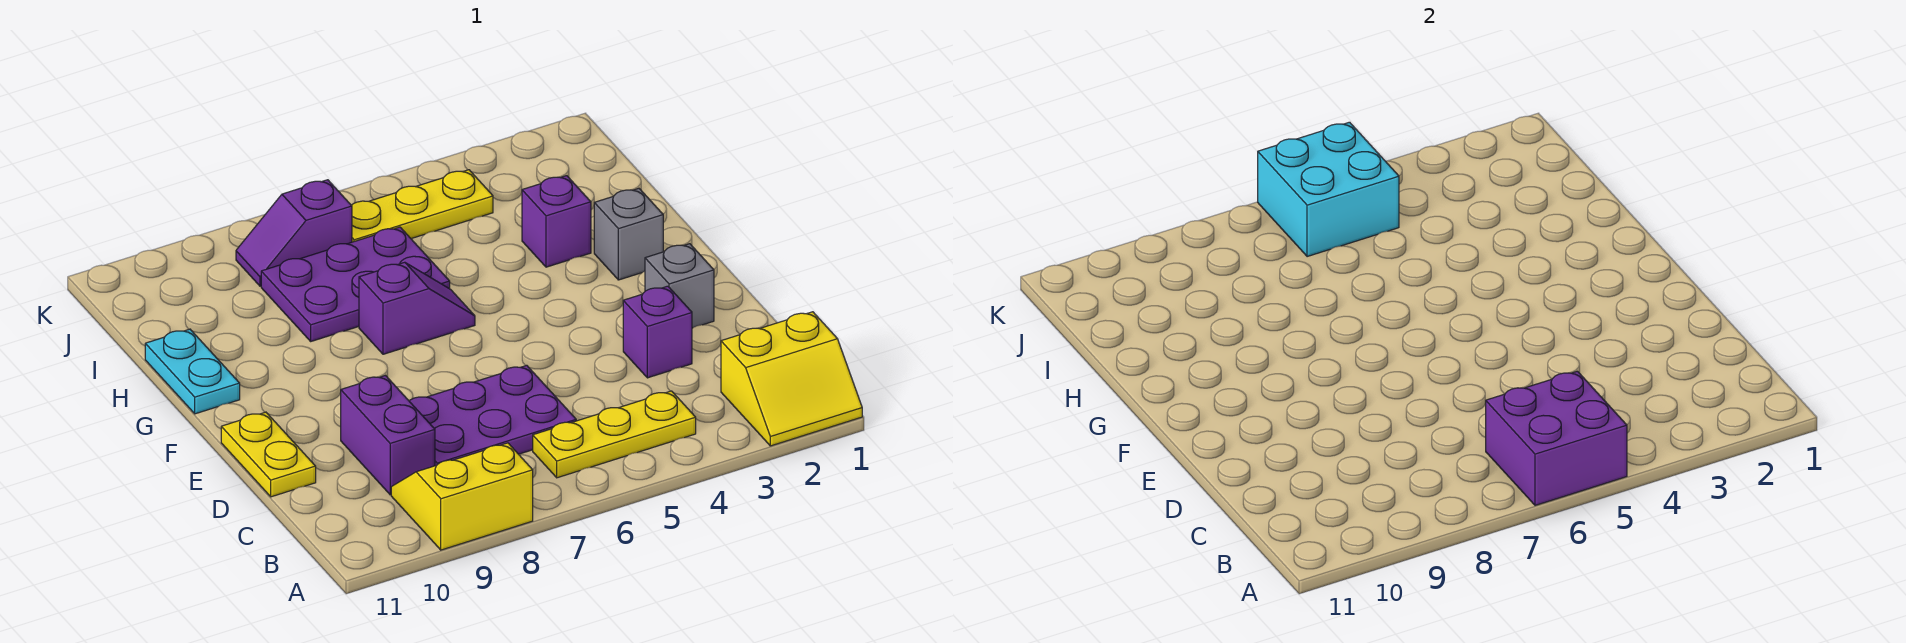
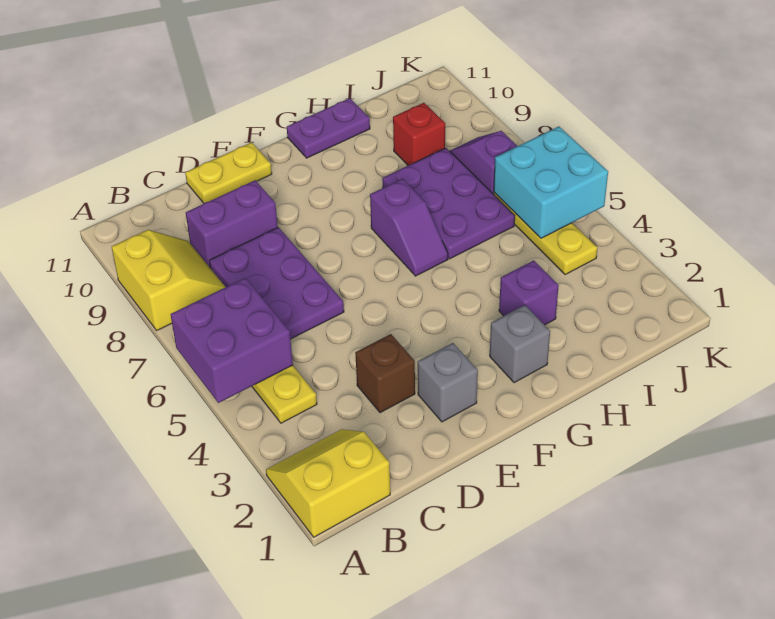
yellow slope A1:B2 level 1 top B -> yellow slope A1:B2 level 1 top 1
purple brick D3 level 1 -> brown brick D3 level 1
cyan plate G11:H11 level 1 -> purple plate G11:H11 level 1
none -> red brick I9 level 1

